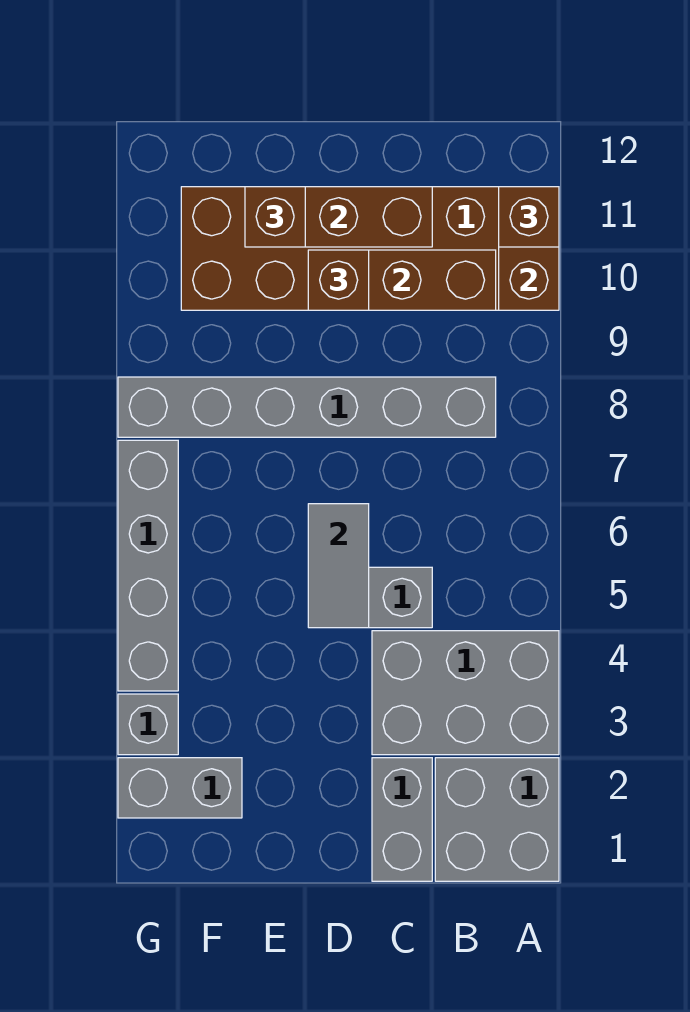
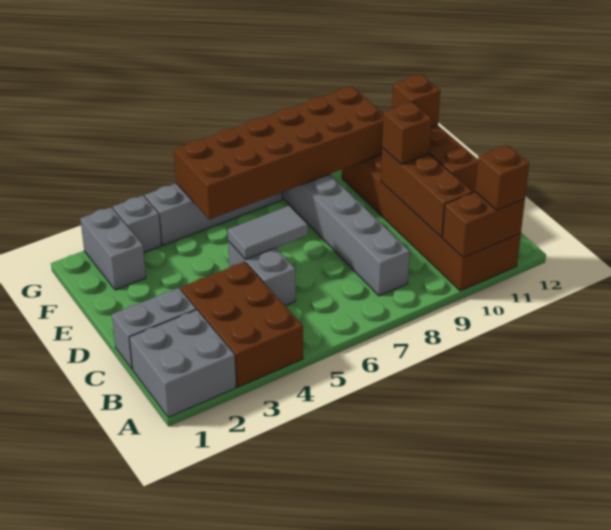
grey brick A3:C4 level 1 -> brown brick A3:C4 level 1
none -> brown brick F5:G10 level 2

